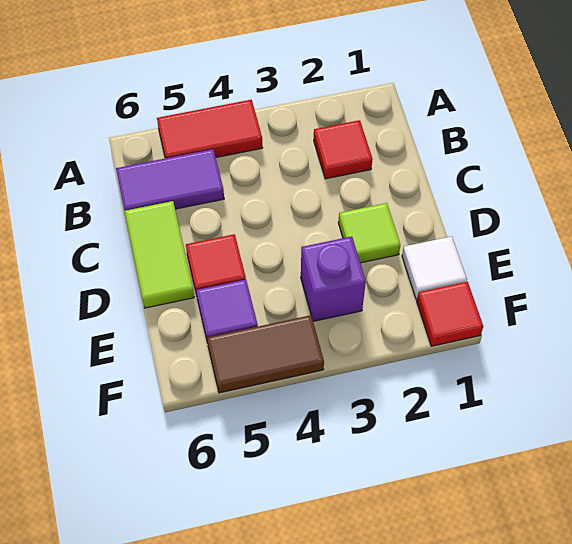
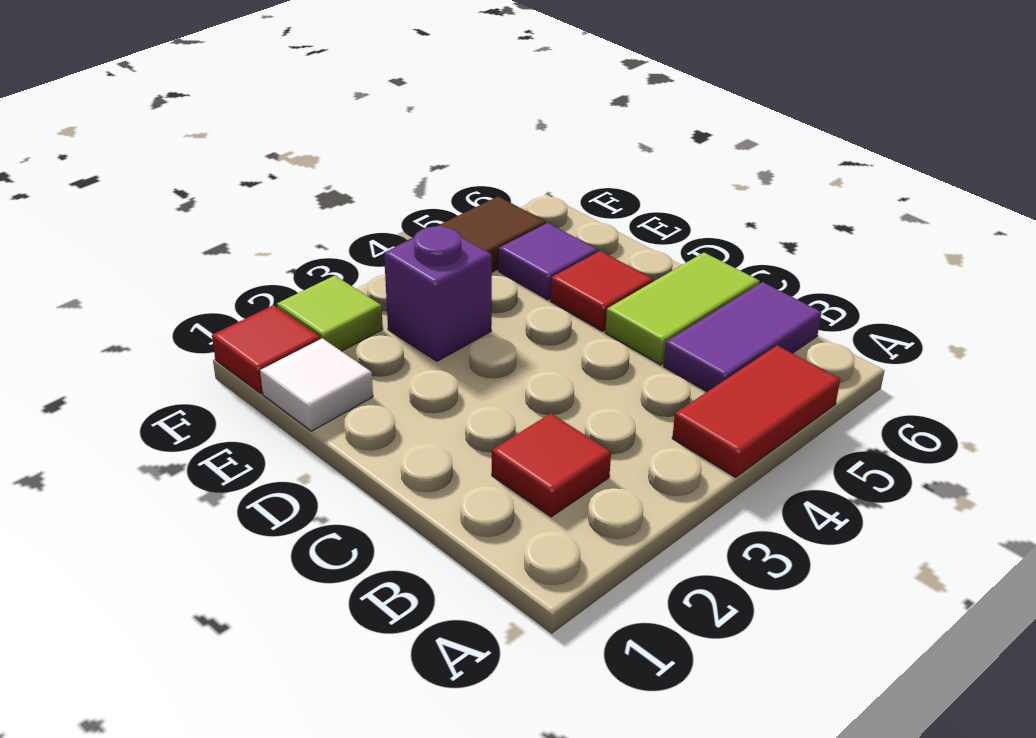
lime tile C6:D6 level 1 -> lime tile C5:C6 level 1
lime tile D2 level 1 -> lime tile F2 level 1

